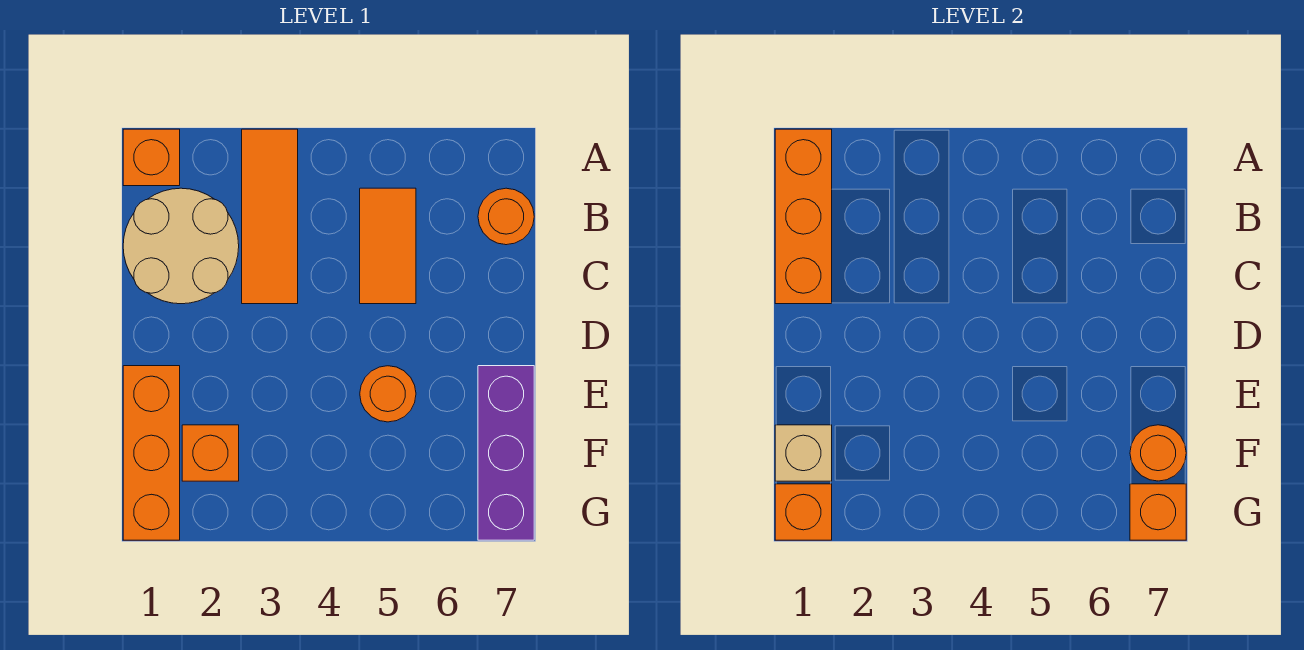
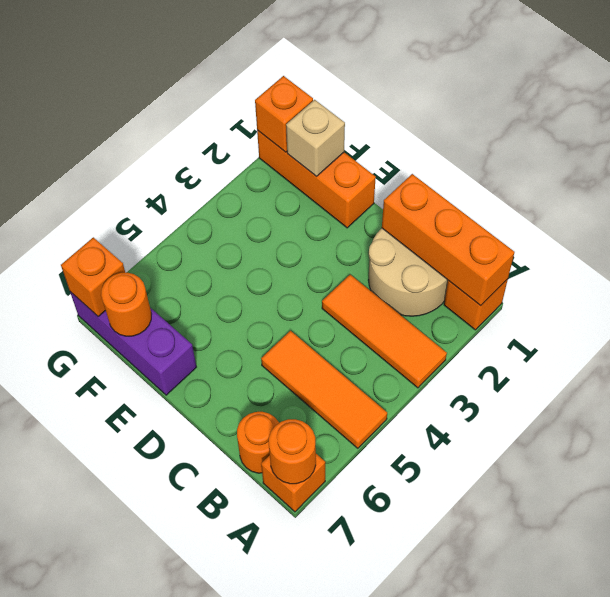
orange tile B5:C5 level 1 -> orange tile A5:C5 level 1
orange round brick E5 level 1 -> orange round brick A7 level 2
orange brick F2 level 1 -> orange brick A7 level 1

